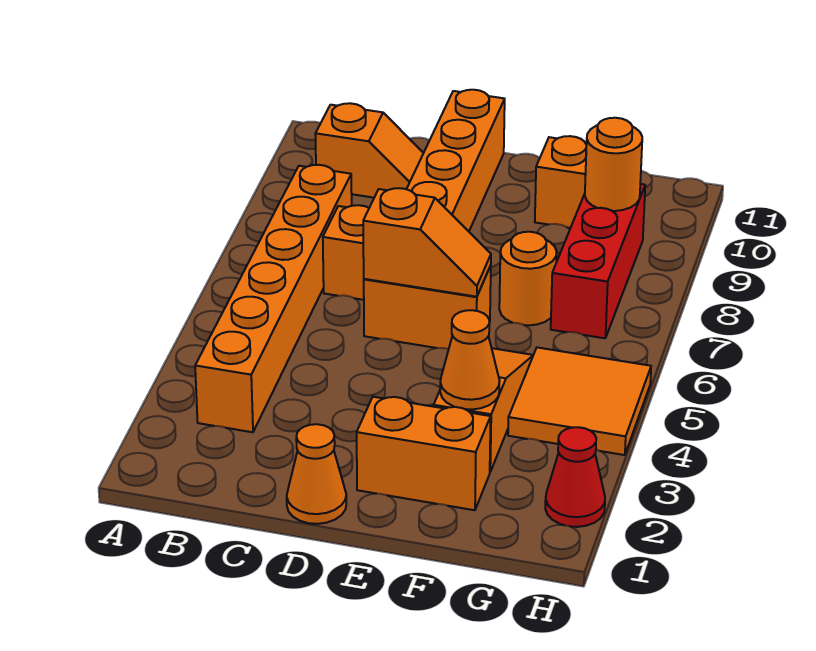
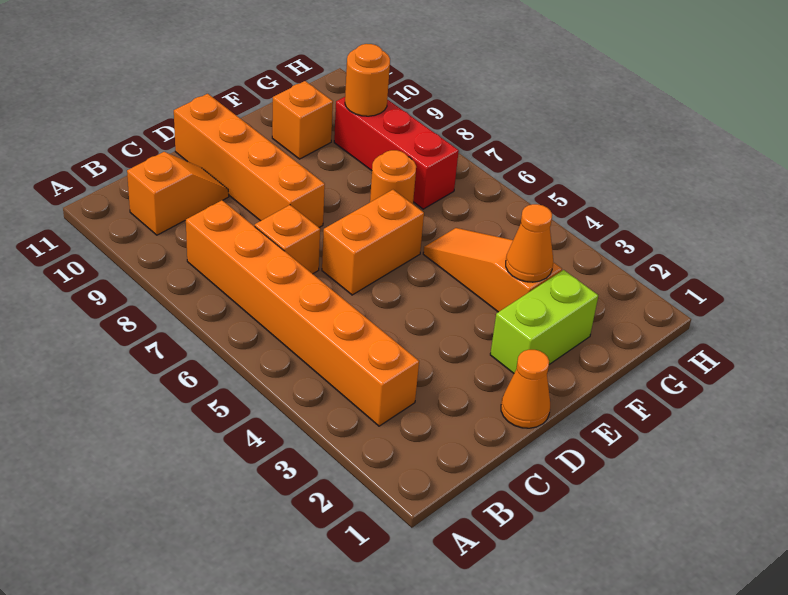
orange slope D6:E6 level 2 top D -> none
orange brick E2:F2 level 1 -> lime brick E2:F2 level 1
orange tile G4:H5 level 1 -> none
red cone H2 level 1 -> none

